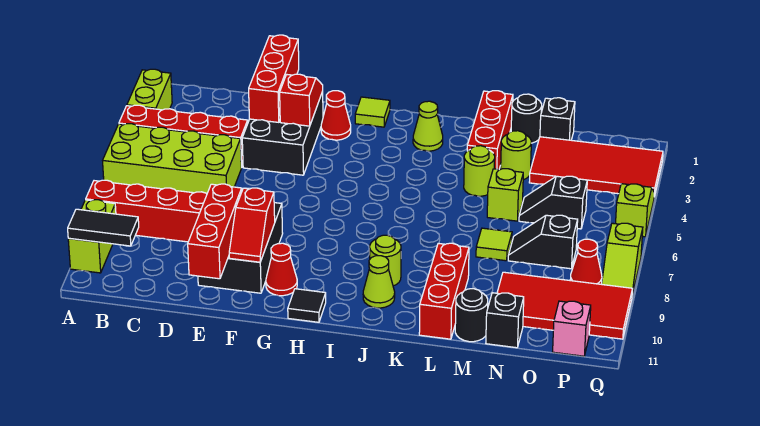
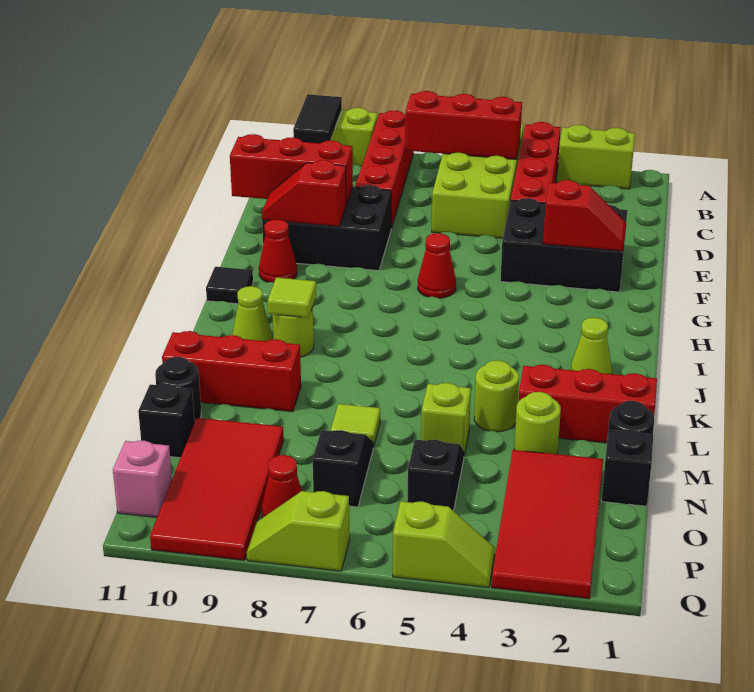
red brick E1:E3 level 2 -> red brick B5:B7 level 2
red cone G2 level 1 -> red cone G6 level 1
lime tile H1 level 1 -> lime tile J9 level 2

